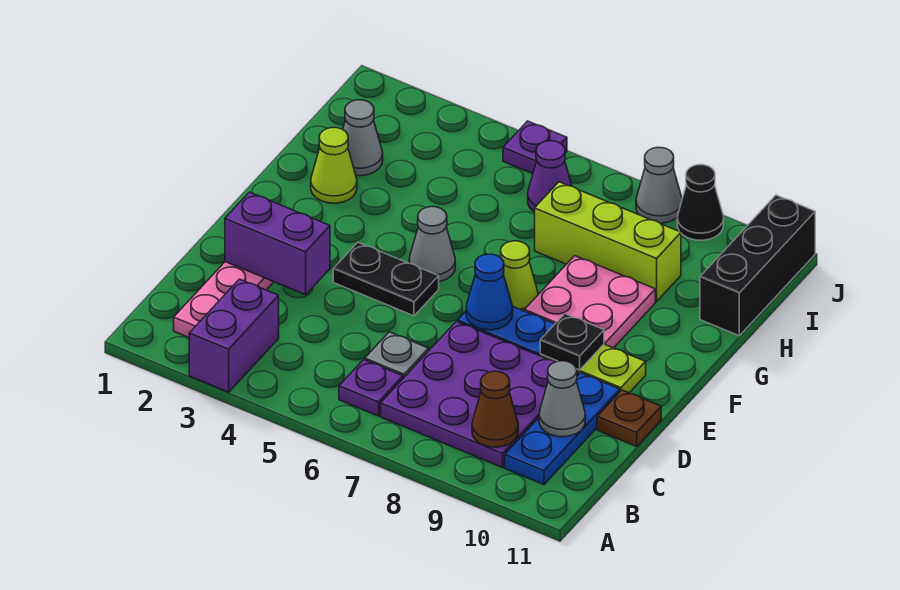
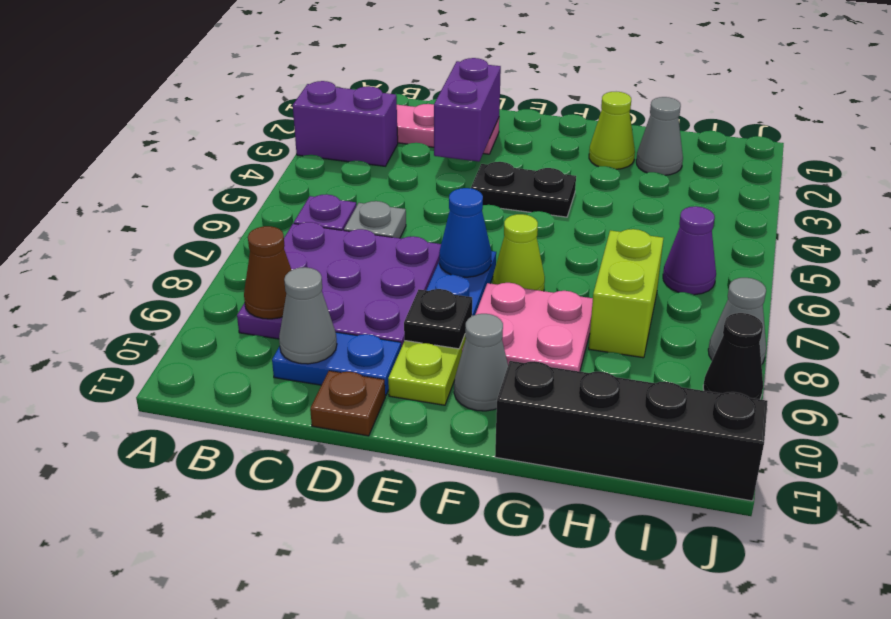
blue plate B10:D10 level 1 -> blue plate C10:D10 level 1
black plate E4:E5 level 1 -> black plate E4:F4 level 1
grey cone F5 level 1 -> grey cone F10 level 1
lime brick H7:H9 level 1 -> lime brick H7:H8 level 1
black brick H11:J11 level 1 -> black brick G11:J11 level 1
purple plate J5 level 1 -> none

